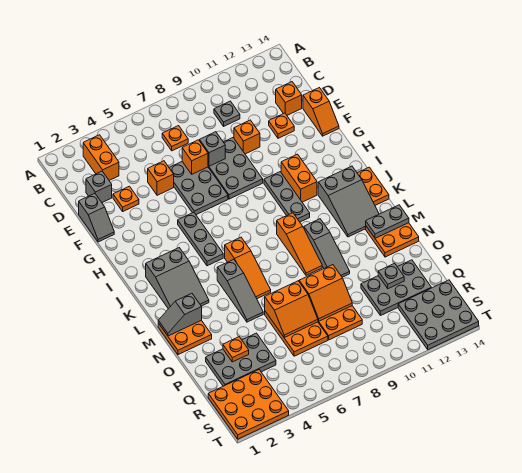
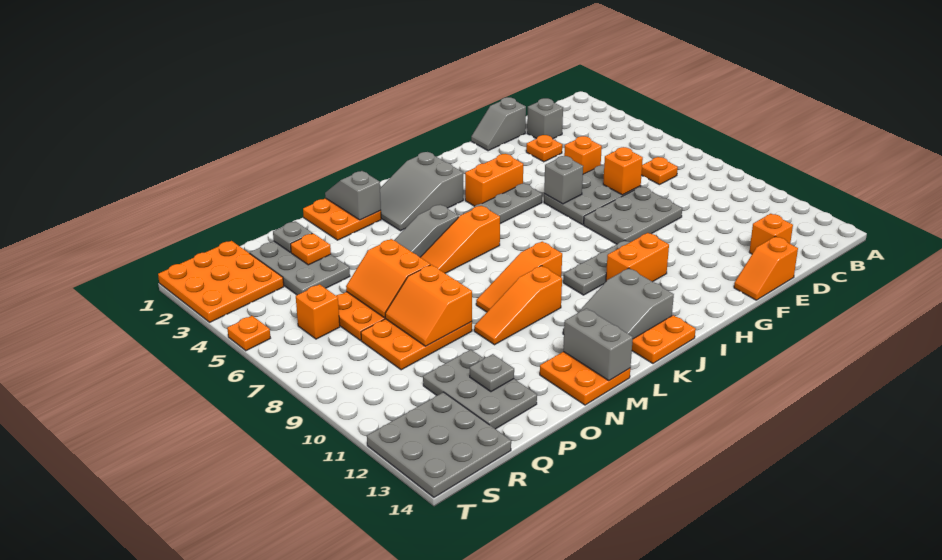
orange brick B3:C3 level 1 -> orange brick H4:I4 level 1
grey plate C10 level 1 -> grey plate P2 level 2
grey brick E8 level 2 -> grey brick G6 level 2
orange brick E10 level 1 -> orange brick R6 level 1
orange plate E12 level 1 -> orange plate T5 level 1
grey slope L10:N10 level 1 top L -> orange slope L10:N10 level 1 top L
grey plate M13:M14 level 2 -> grey brick M13:M14 level 2

